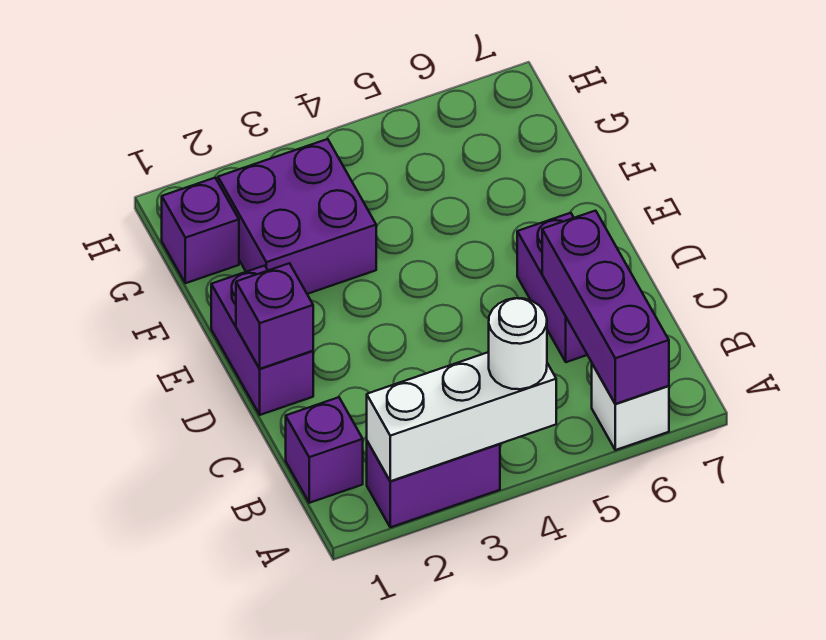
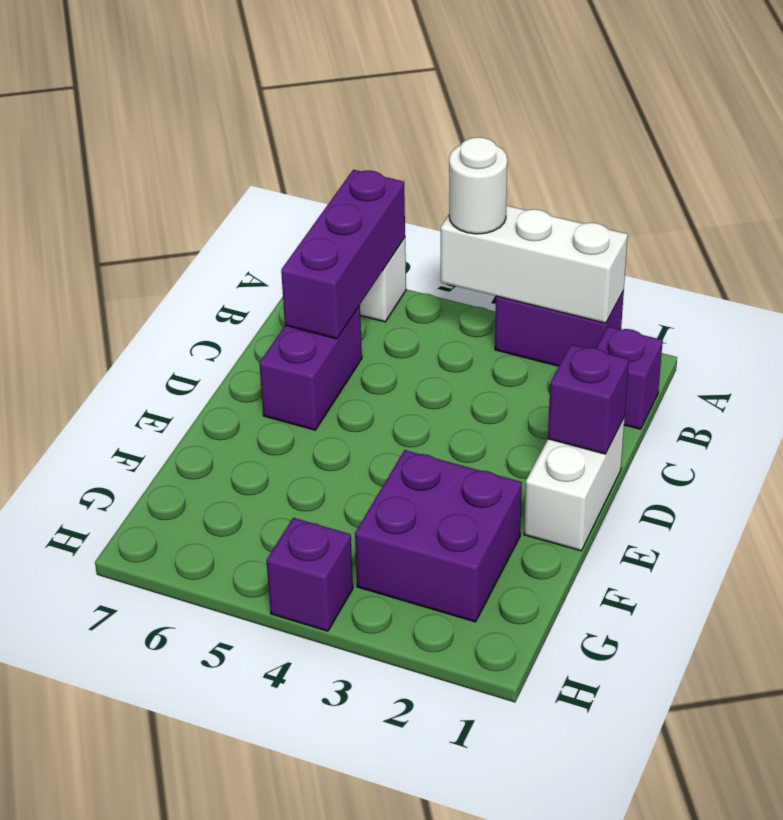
purple brick D1:E1 level 1 -> white brick D1:E1 level 1
purple brick G1 level 1 -> purple brick H4 level 1

